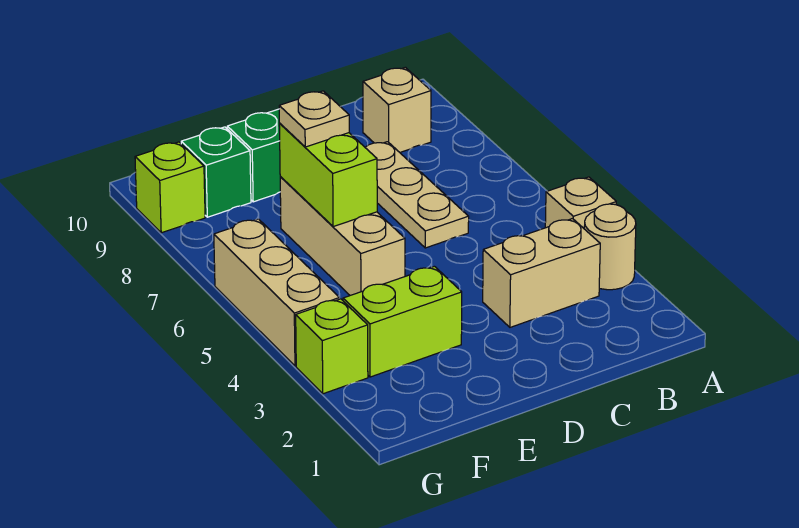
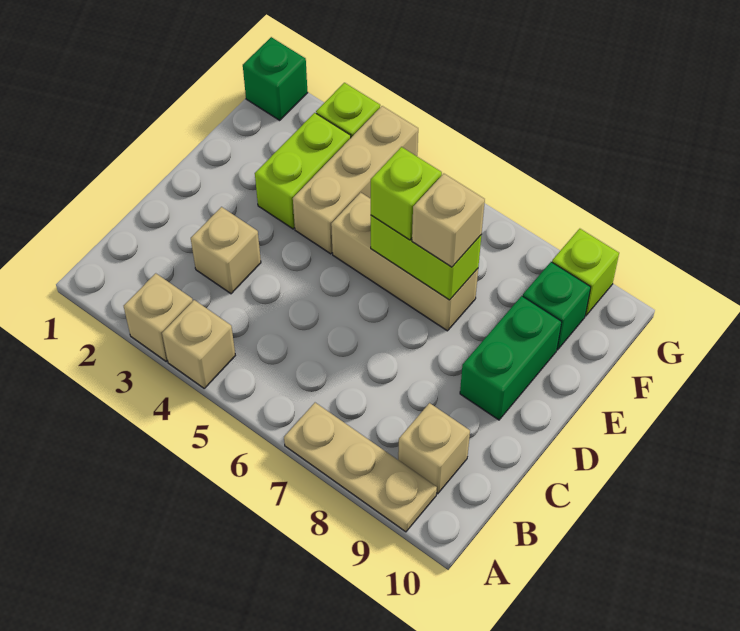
tan round brick A3 level 1 -> tan brick A3 level 1
tan brick B3:C3 level 1 -> tan brick C3 level 1
tan plate C6:C8 level 1 -> tan plate A7:A9 level 1
none -> lime brick E6 level 3
tan plate E7 level 3 -> tan brick E7 level 3
none -> green brick G1 level 1
tan brick G4:G6 level 1 -> tan brick E4:G4 level 1

